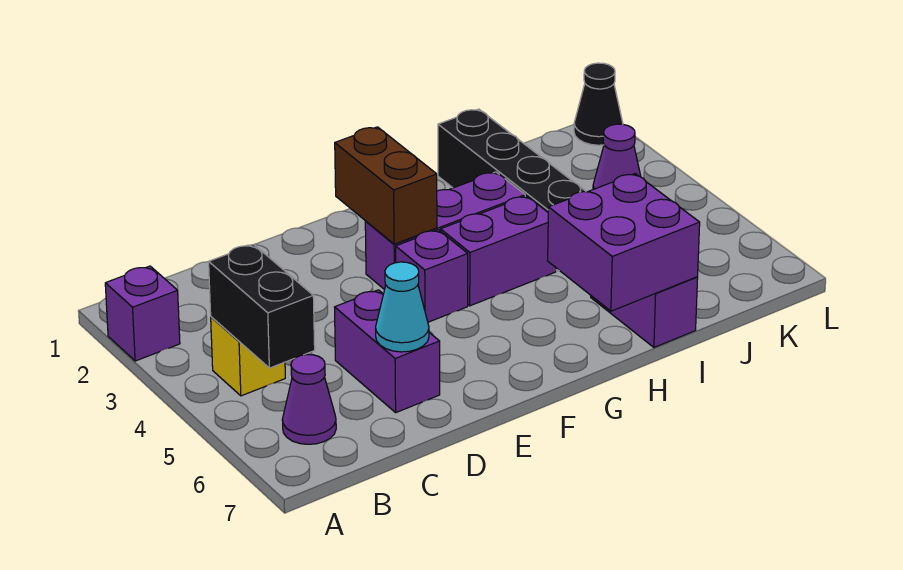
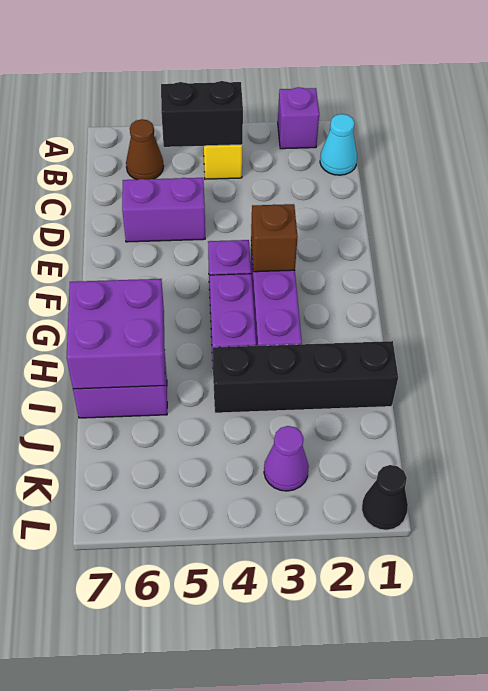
purple cone B6 level 1 -> brown cone B6 level 1
cyan cone D6 level 2 -> cyan cone B1 level 1
brown brick F2:F3 level 2 -> brown brick F3 level 2

